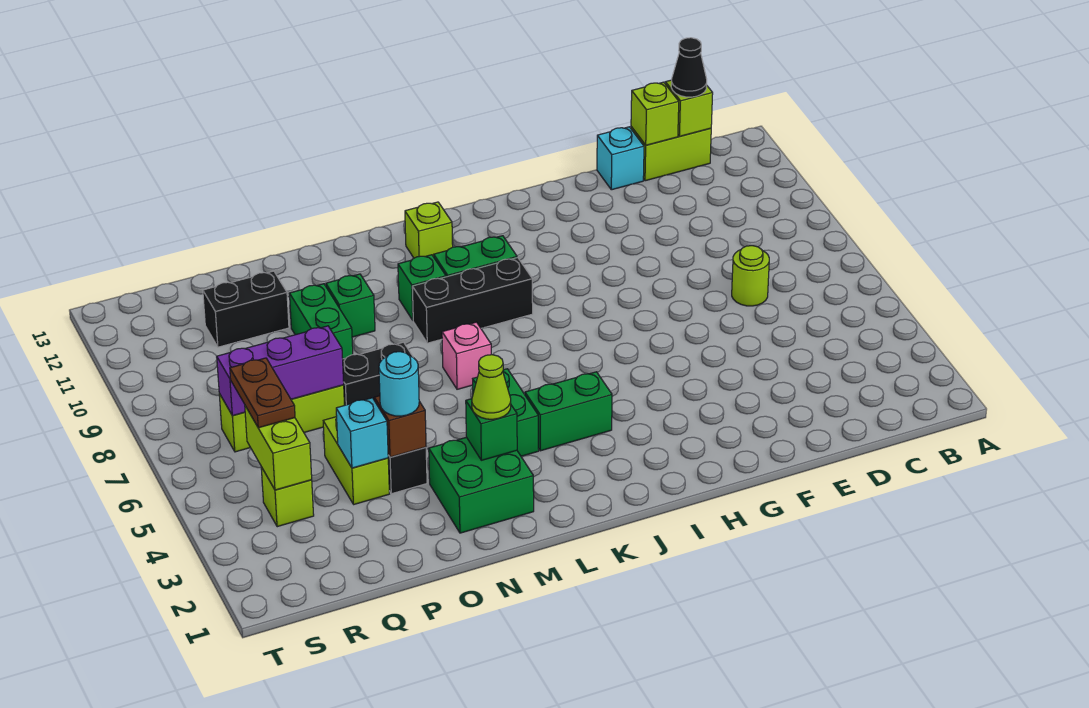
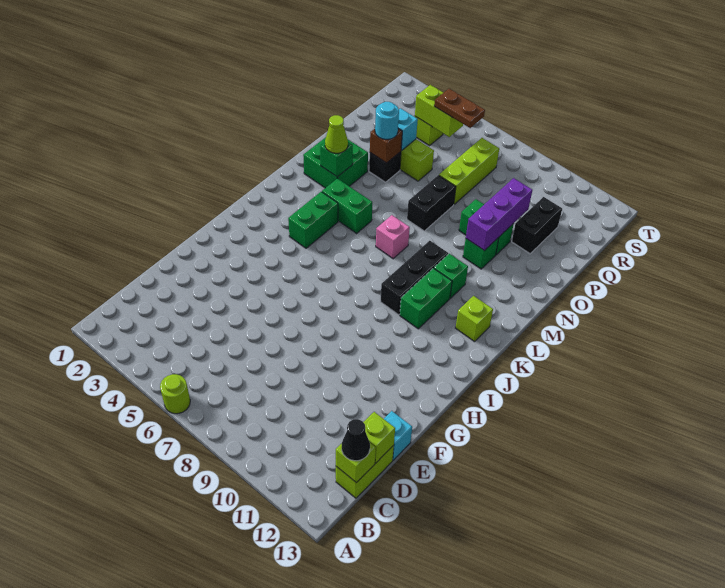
lime round brick D7 level 1 -> lime round brick A6 level 1
purple brick P7:R7 level 2 -> purple brick N10:P10 level 2

